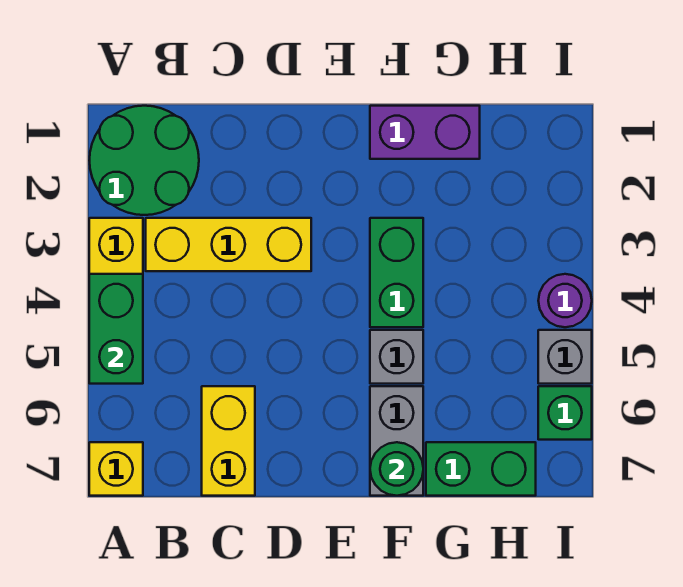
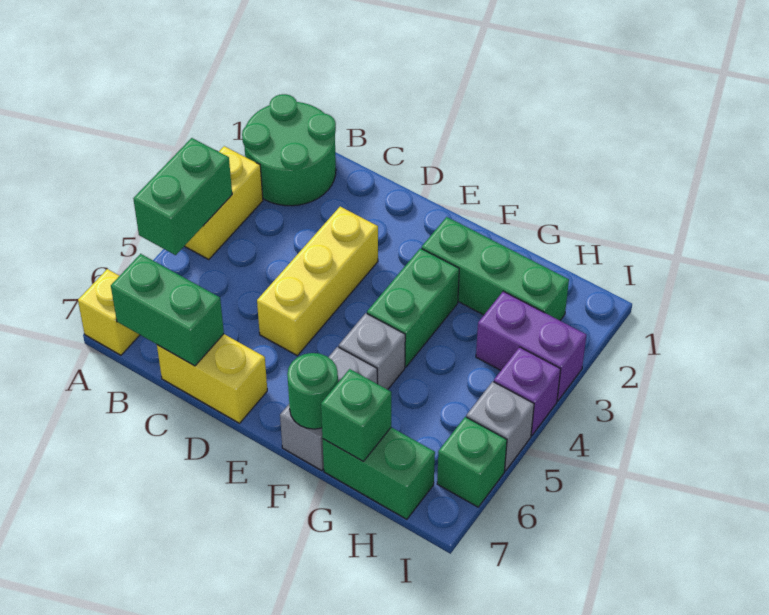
yellow brick B3:D3 level 1 -> yellow brick D3:D5 level 1
none -> green brick B7:C7 level 2
yellow brick C6:C7 level 1 -> yellow brick C7:D7 level 1
purple brick F1:G1 level 1 -> purple brick H3:I3 level 1
none -> green brick F2:H2 level 1
none -> green brick G7 level 2
purple round brick I4 level 1 -> purple brick I4 level 1

